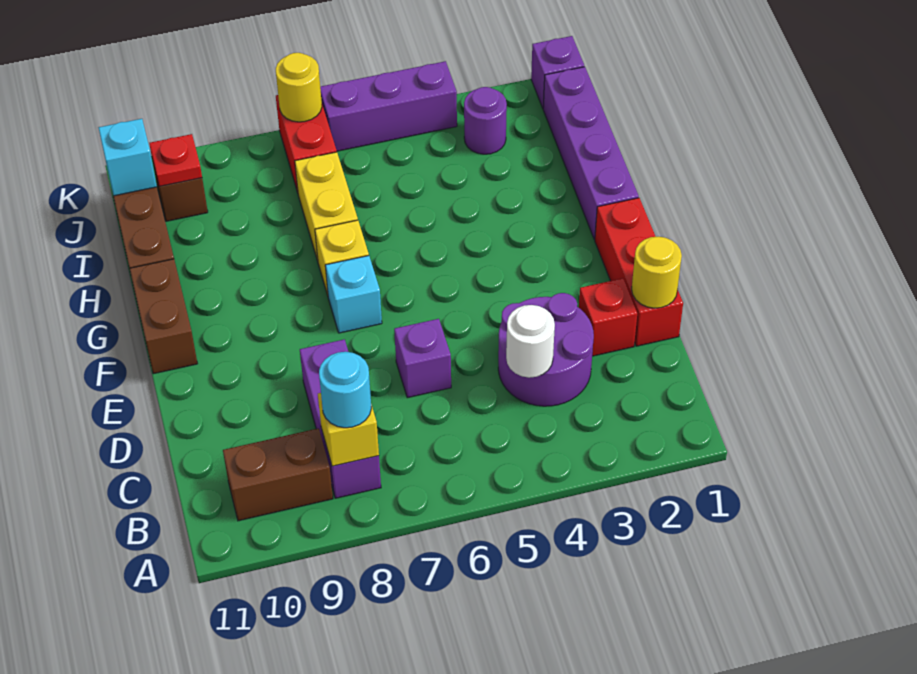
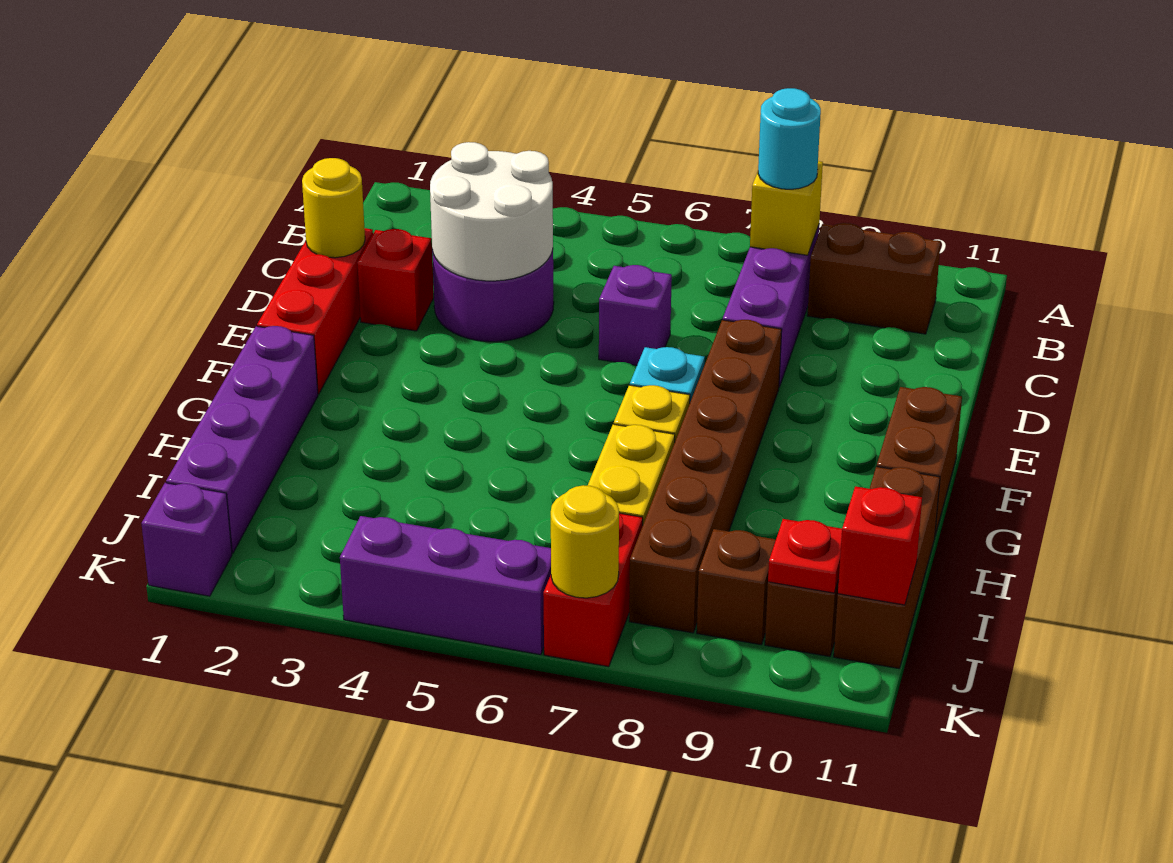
white round brick C4 level 2 -> white round brick C3:D4 level 2
none -> brown brick E8:J8 level 1
purple round brick J3 level 1 -> none
none -> brown brick J9 level 1
cyan brick J11 level 2 -> red brick J11 level 2

